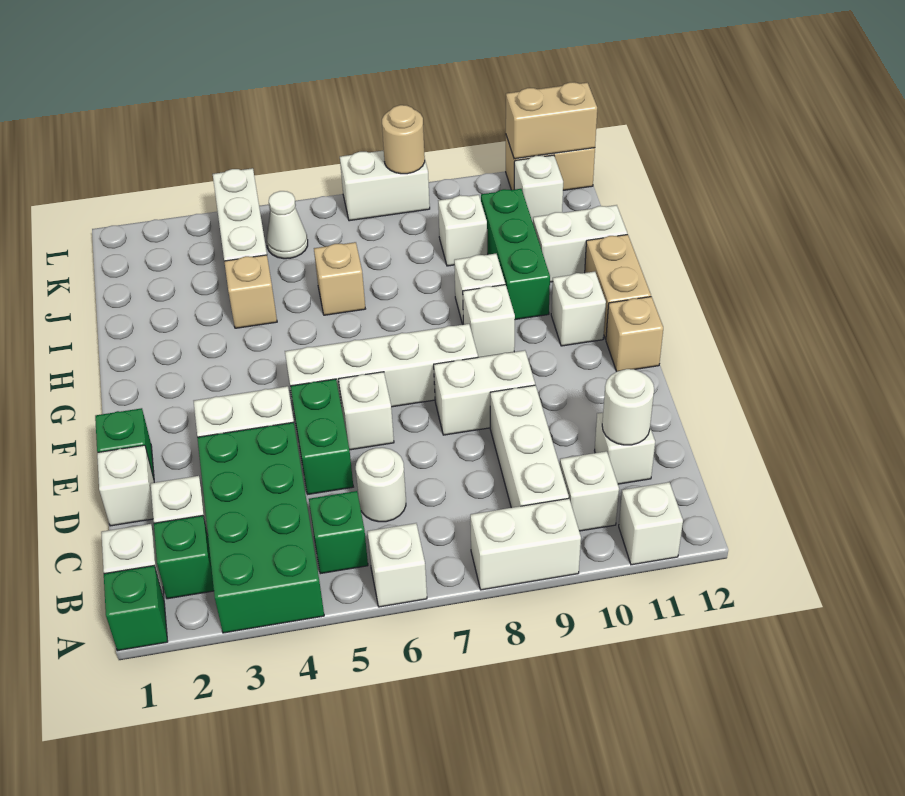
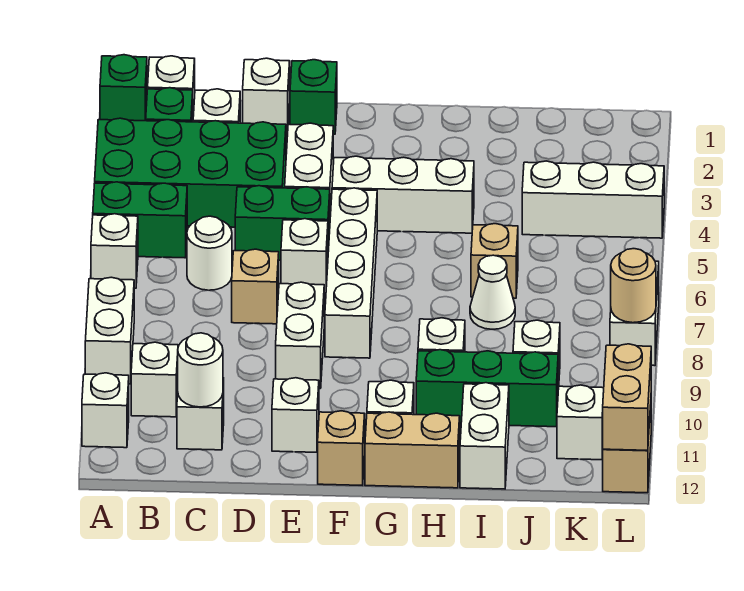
green brick B5 level 1 -> green brick A5:B5 level 1
white brick B9:D9 level 1 -> white brick F4:H4 level 1
white brick G9 level 1 -> white brick E11 level 1
tan brick I4 level 1 -> tan brick D7 level 1
white cone K5 level 1 -> white cone I7 level 1

